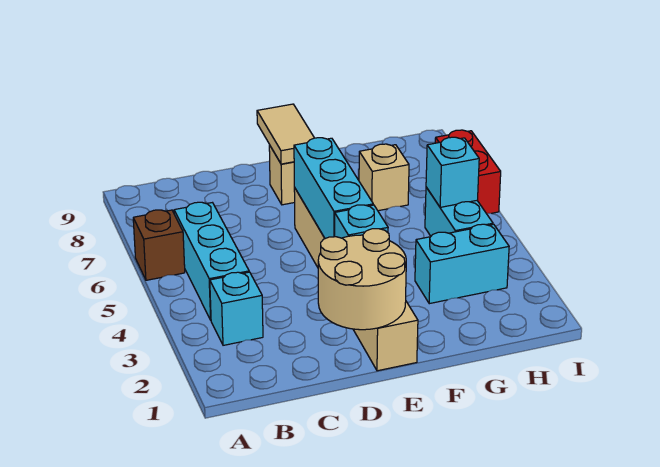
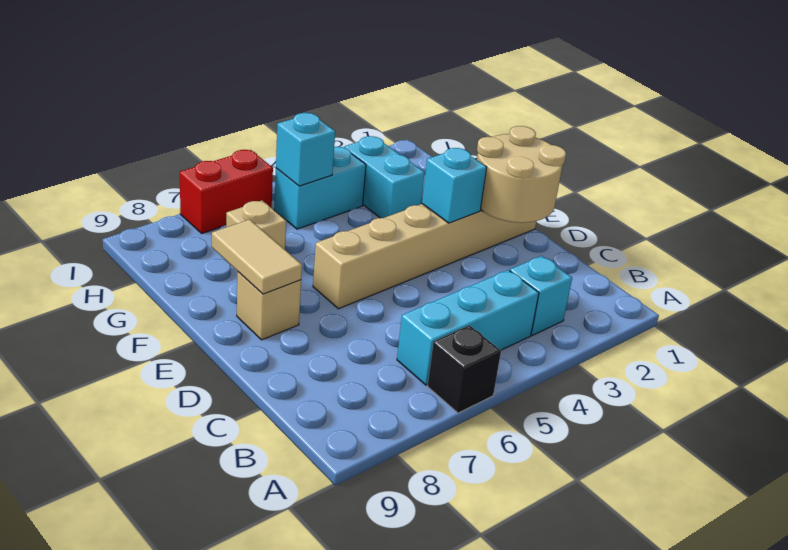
brown brick A6 level 1 -> black brick A6 level 1
cyan brick E4:E6 level 2 -> none
tan tile E8:E9 level 2 -> tan tile E8:F8 level 2

